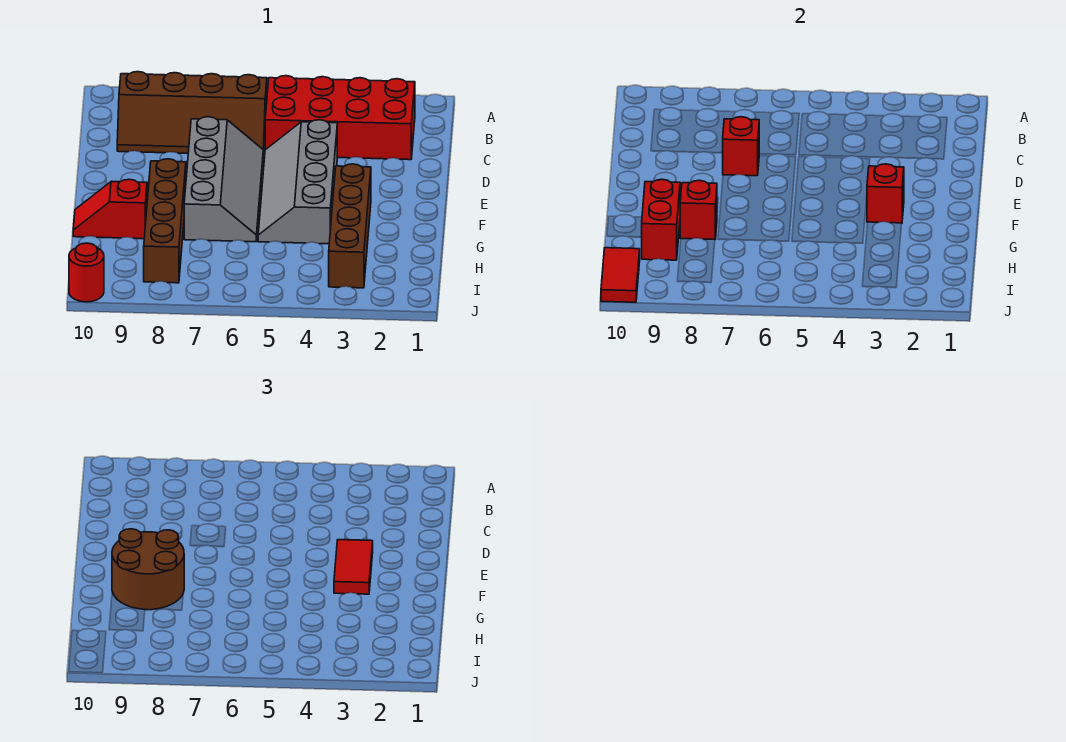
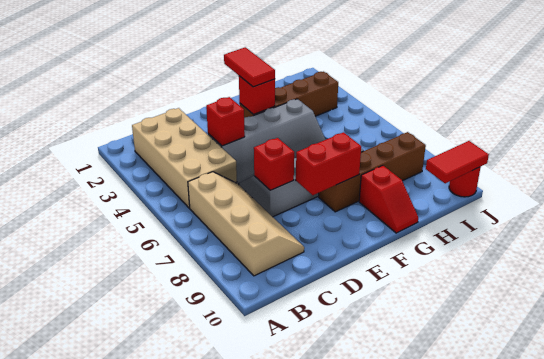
red brick B2:C5 level 1 -> tan brick B2:C5 level 1
brown slope B6:C9 level 1 top B -> tan slope B6:C9 level 1 top B
red tile E3:F3 level 3 -> red tile F2:F3 level 3
brown round brick F8:G9 level 3 -> none
red brick G8 level 2 -> red brick D4 level 2
red brick G9:H9 level 2 -> red brick E8:F8 level 2

